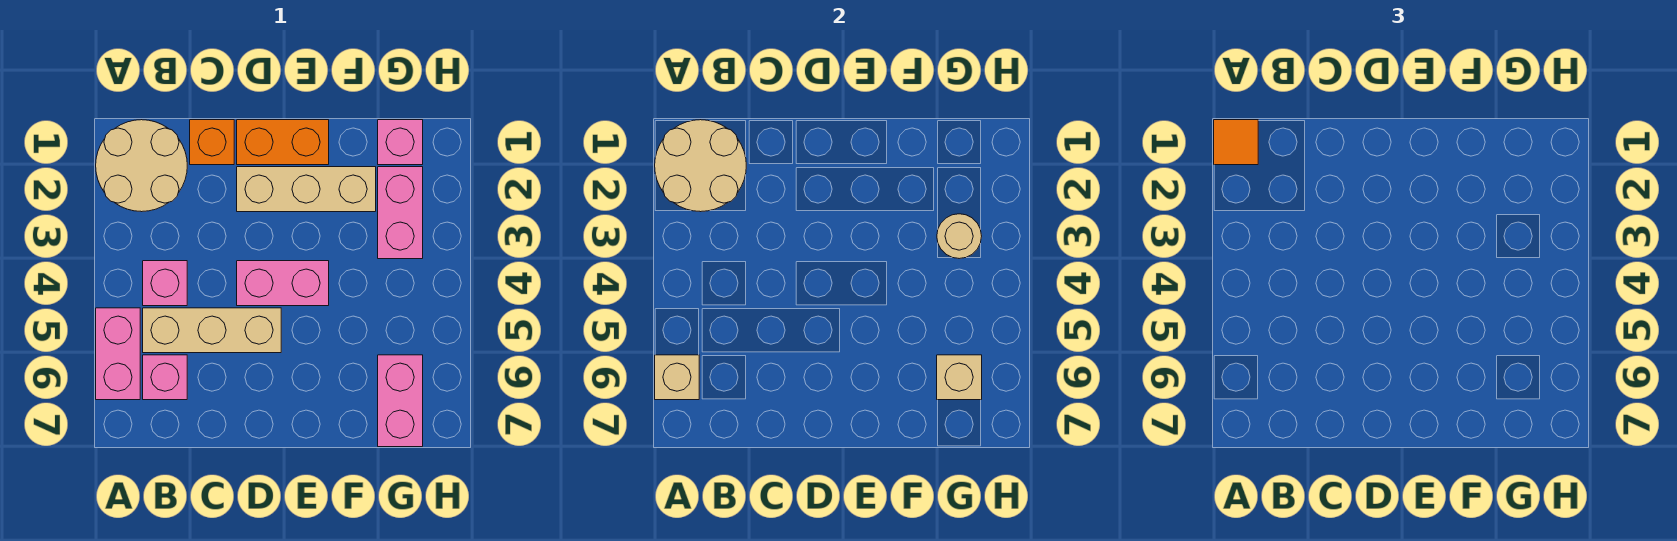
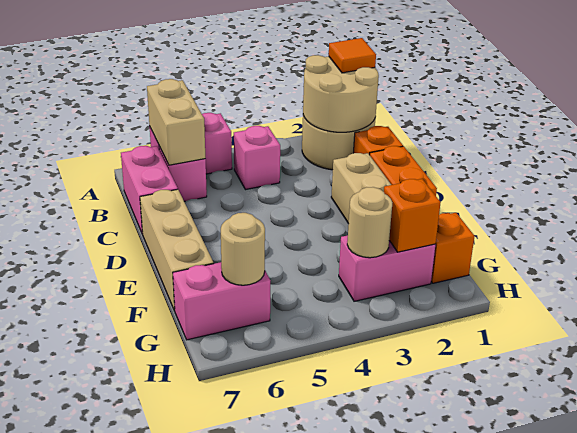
tan brick A6 level 2 -> tan brick A6:B6 level 2
tan brick B5:D5 level 1 -> tan brick D7:F7 level 1
pink brick D4:E4 level 1 -> pink brick B7:C7 level 1
pink brick G1 level 1 -> orange brick G1 level 1
none -> orange brick G2 level 2
tan brick G6 level 2 -> tan round brick G6 level 2

